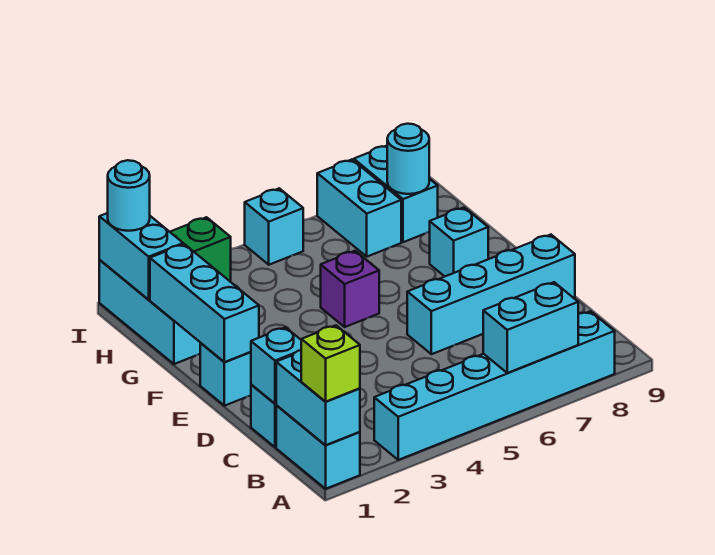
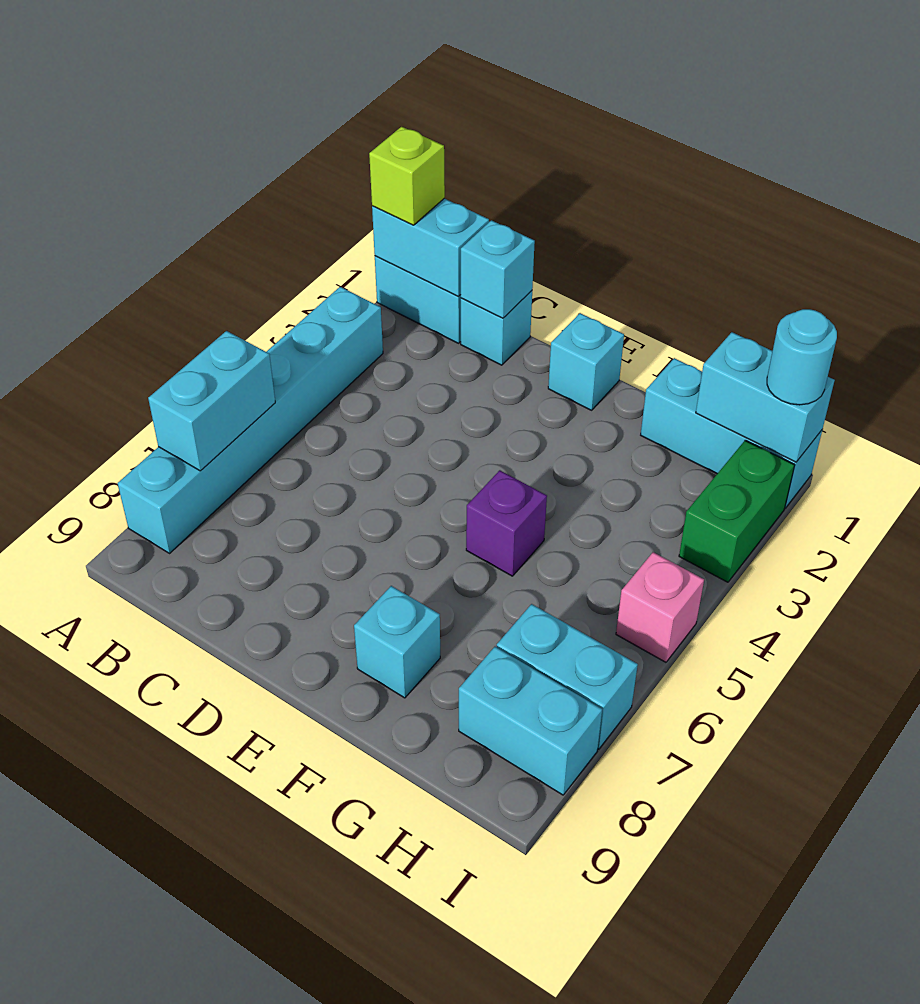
cyan brick D6:D9 level 1 -> none
cyan brick E1:G1 level 2 -> none
cyan round brick H8 level 2 -> none
cyan brick I5 level 1 -> pink brick I5 level 1

